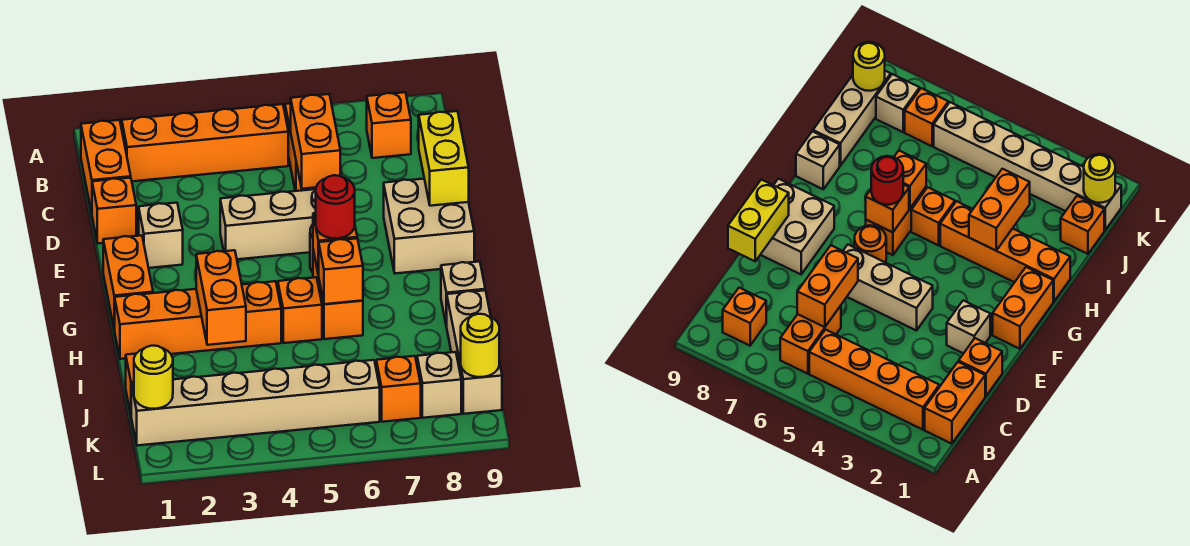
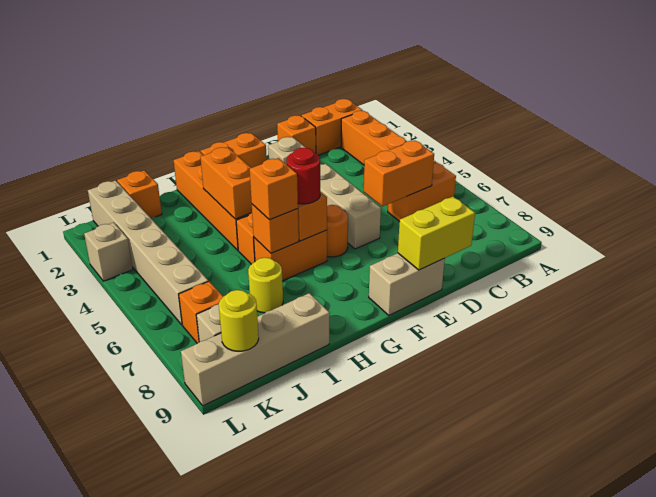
orange brick B8 level 1 -> orange brick H6 level 3
tan brick E8:F9 level 1 -> tan brick E9:F9 level 1
orange brick H3:I3 level 2 -> orange brick H3:H4 level 2
tan brick H9 level 1 -> tan brick L3 level 1
tan brick I9:K9 level 1 -> tan brick I9:L9 level 1
yellow round brick K1 level 2 -> yellow round brick I7 level 1

